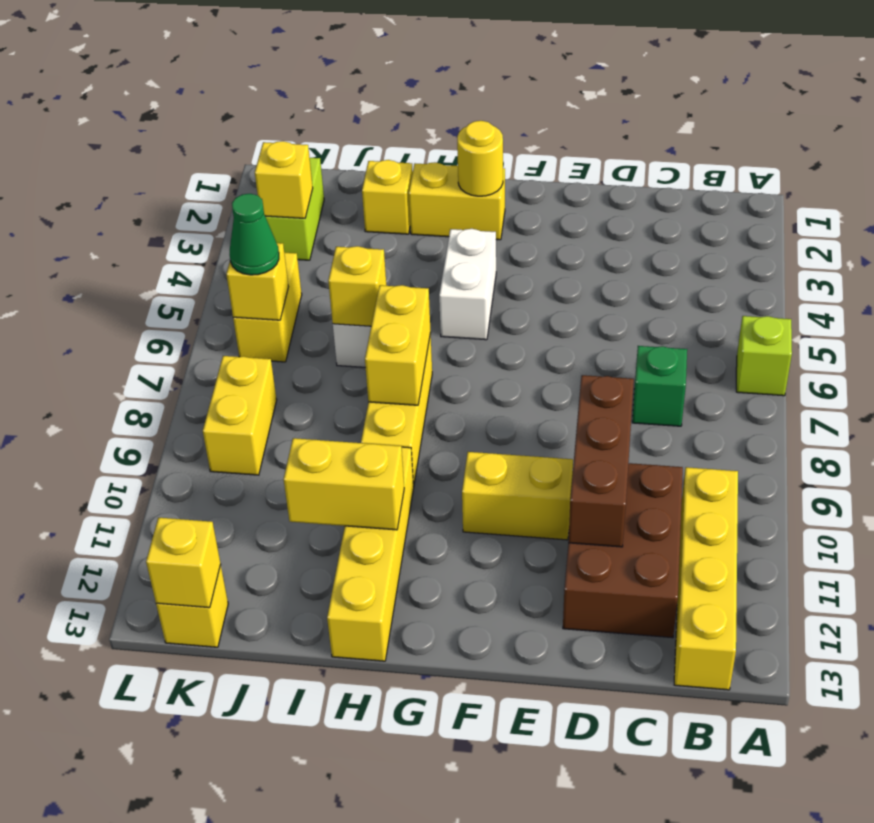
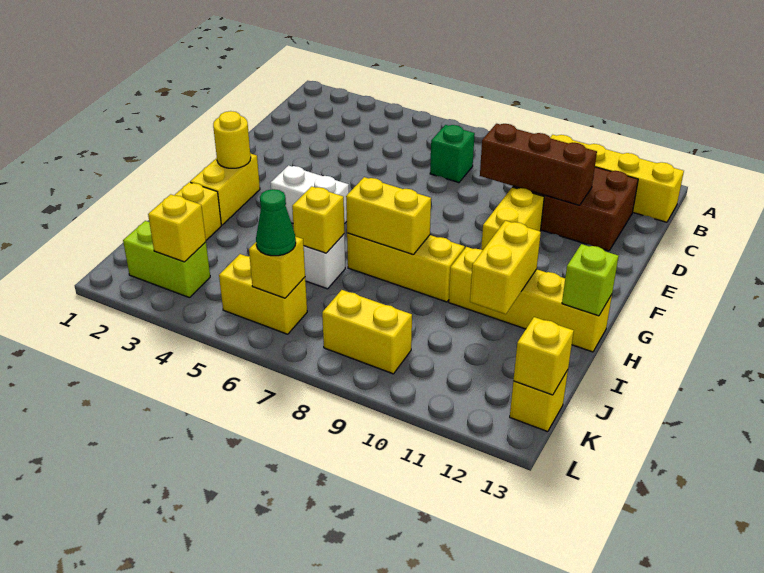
lime brick A6 level 1 -> lime brick H13 level 2

